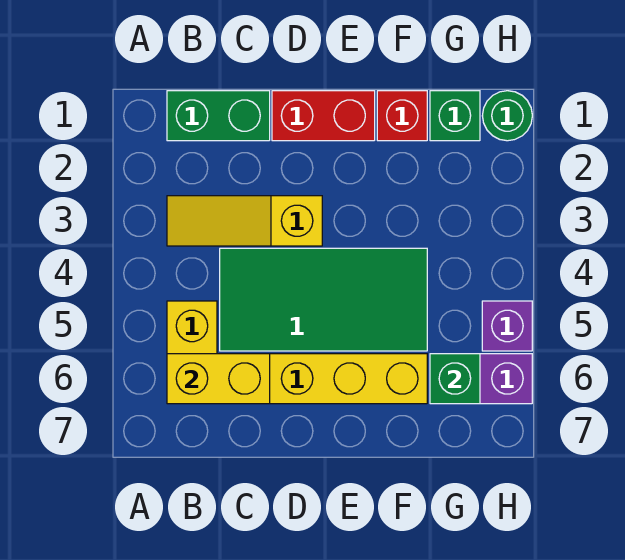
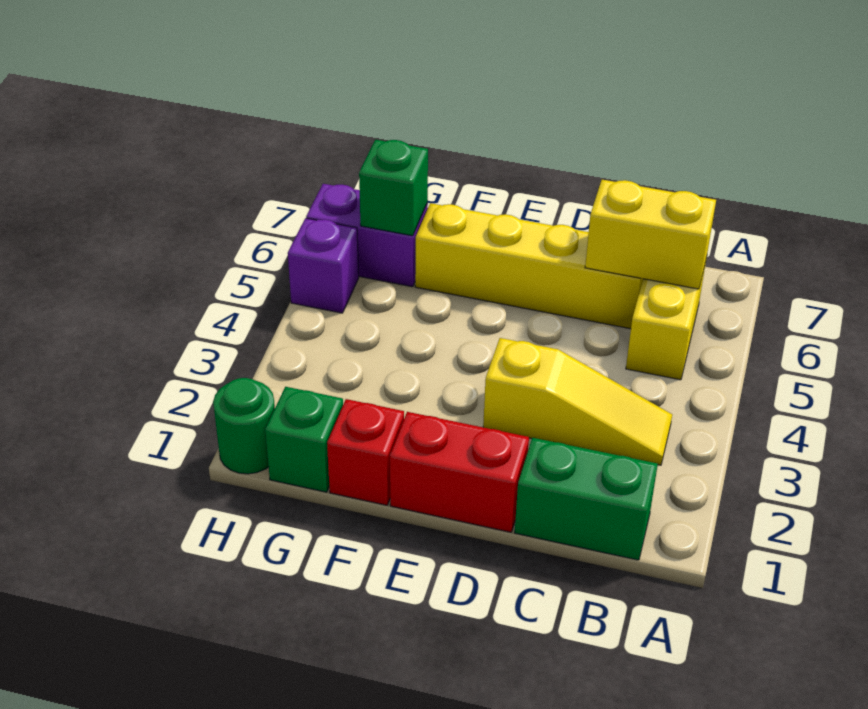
green tile C4:F5 level 1 -> none

